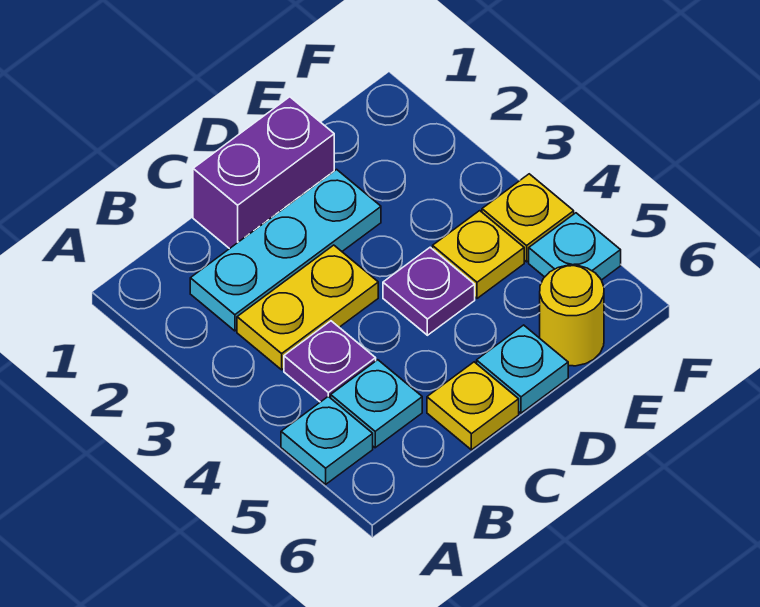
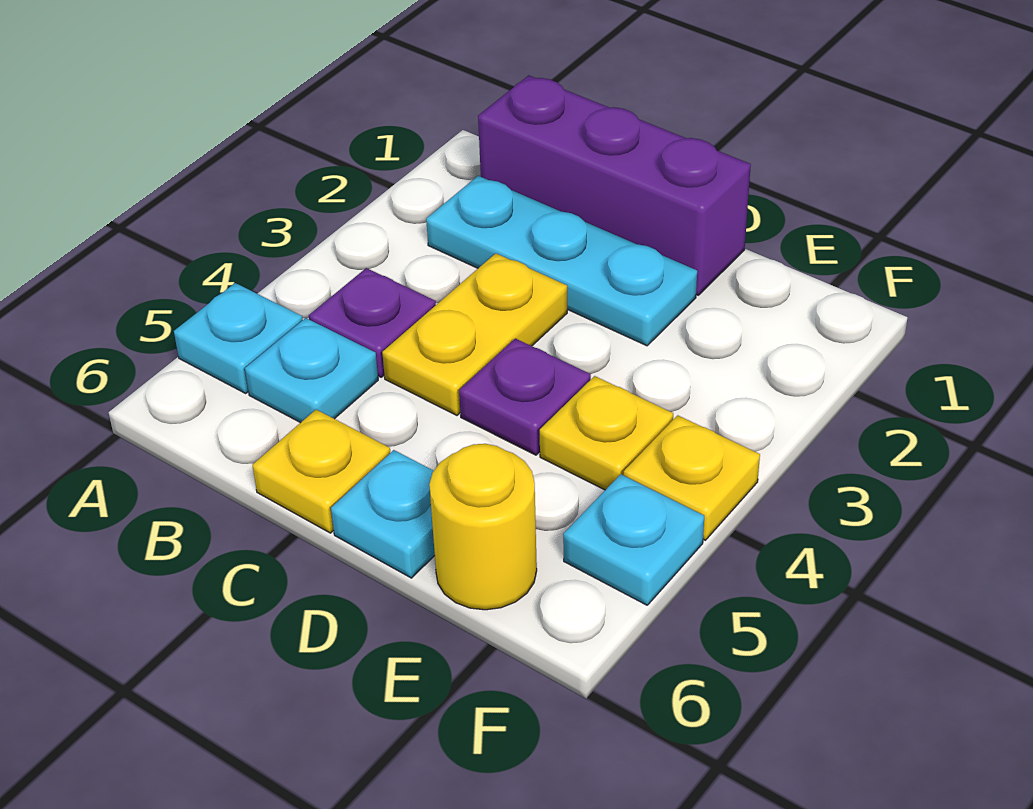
yellow plate B3:C3 level 1 -> yellow plate C3:C4 level 1
purple brick C1:D1 level 1 -> purple brick B1:D1 level 1

